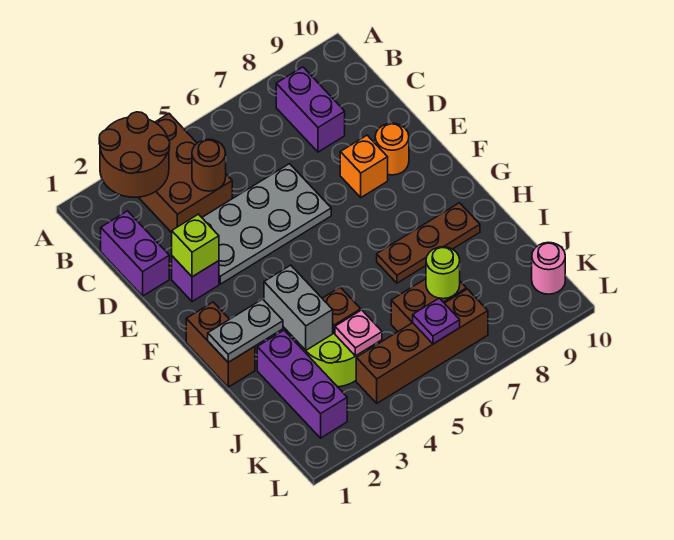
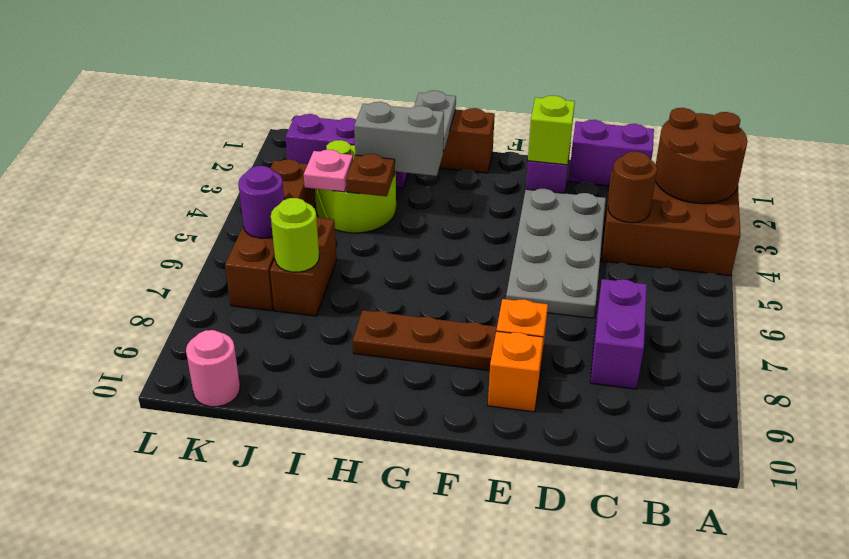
purple brick B8:C8 level 1 -> purple brick C7:C8 level 1
orange round brick E9 level 1 -> orange brick E9 level 1
brown plate H7:H9 level 1 -> brown plate F8:H8 level 1
purple plate K6 level 2 -> purple round brick K6 level 2

